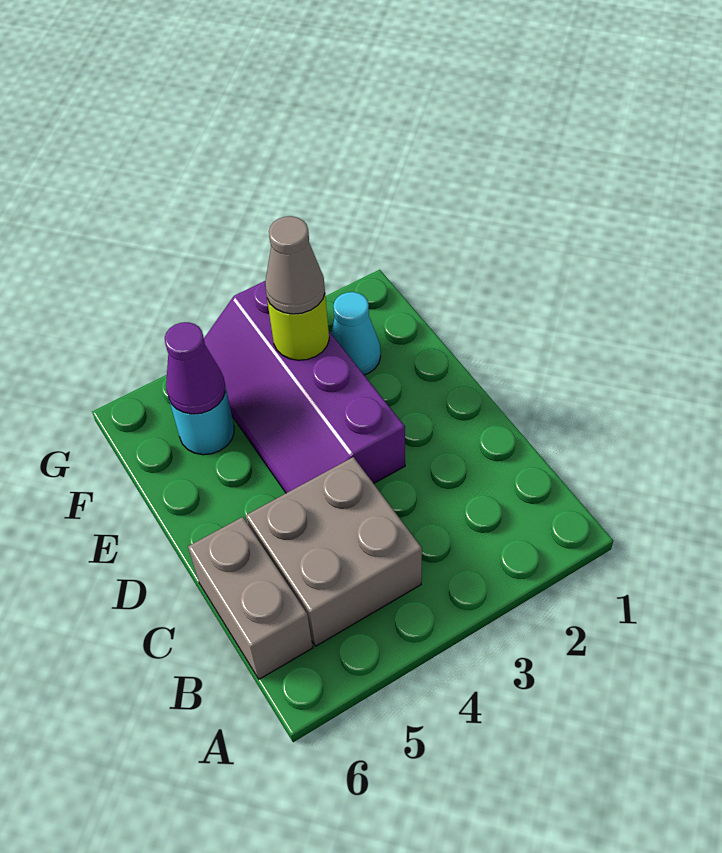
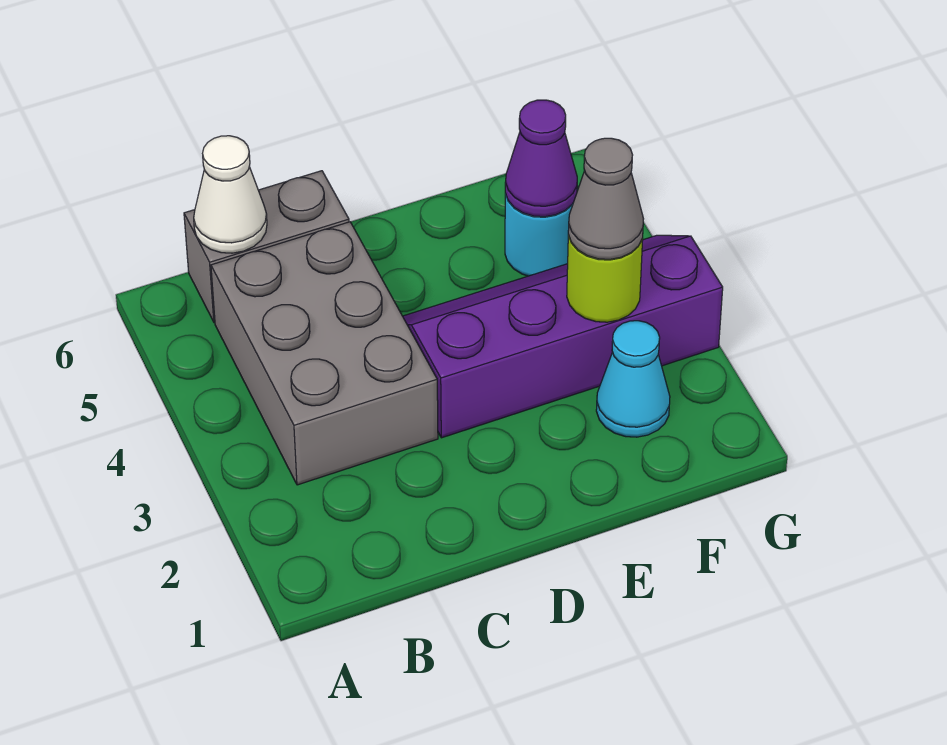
grey brick B4:C5 level 1 -> grey brick B3:C5 level 1
none -> white cone B6 level 2

